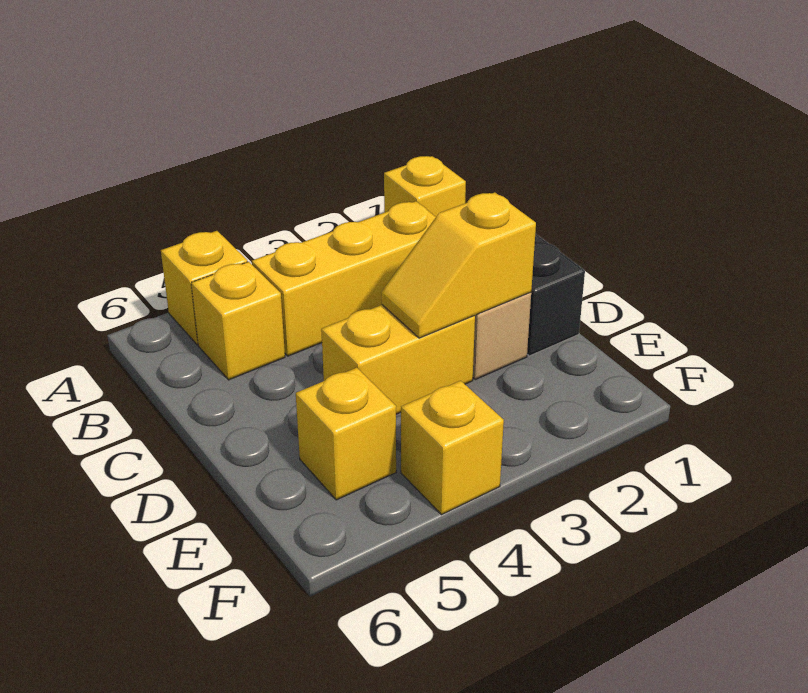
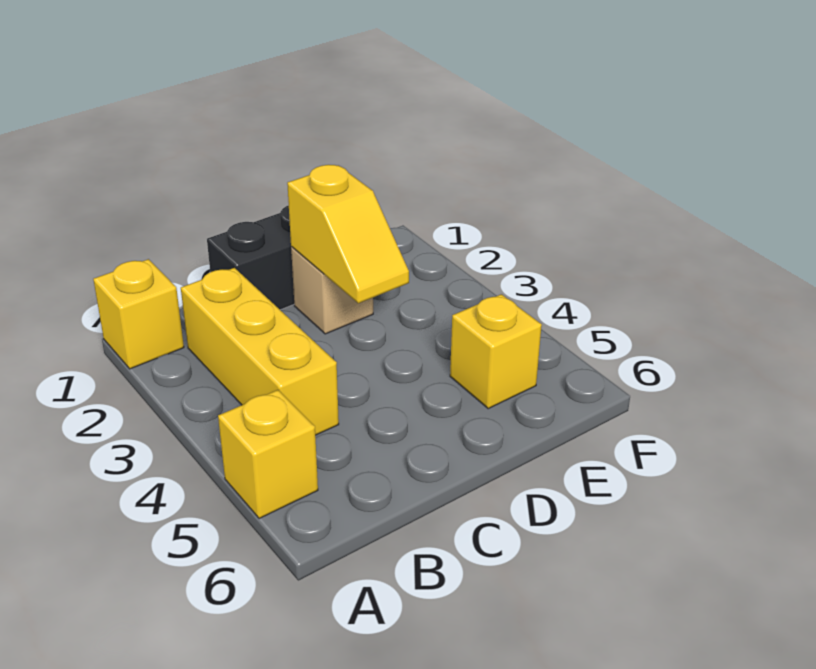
yellow brick B5 level 1 -> none
yellow brick D3:D4 level 1 -> none
yellow brick F4 level 1 -> none

